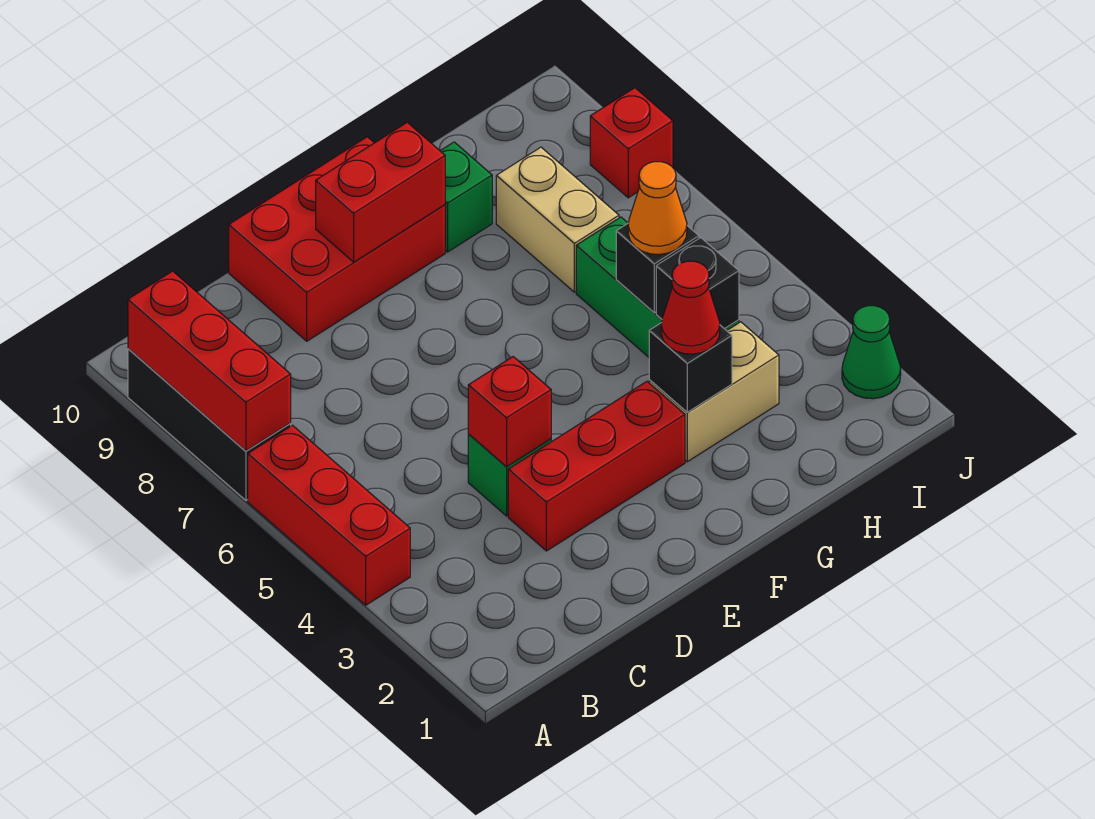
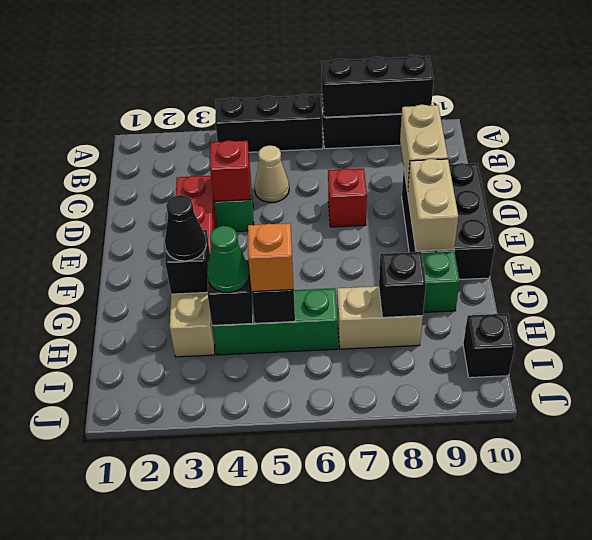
red brick A4:A6 level 1 -> black brick A4:A6 level 1
red brick A7:A9 level 2 -> black brick A7:A9 level 2
none -> tan cone C5 level 1
none -> tan brick C9:D9 level 2
red brick D9:F10 level 1 -> black brick D9:F10 level 1
red brick E9:F9 level 2 -> tan brick E9:F9 level 2
red cone G3 level 3 -> black cone G3 level 3
orange cone H5 level 3 -> orange brick H5 level 3
none -> black brick H8 level 2
none -> black brick I10 level 1
green cone J2 level 1 -> green cone H4 level 3
red brick J8 level 1 -> red brick D7 level 1

